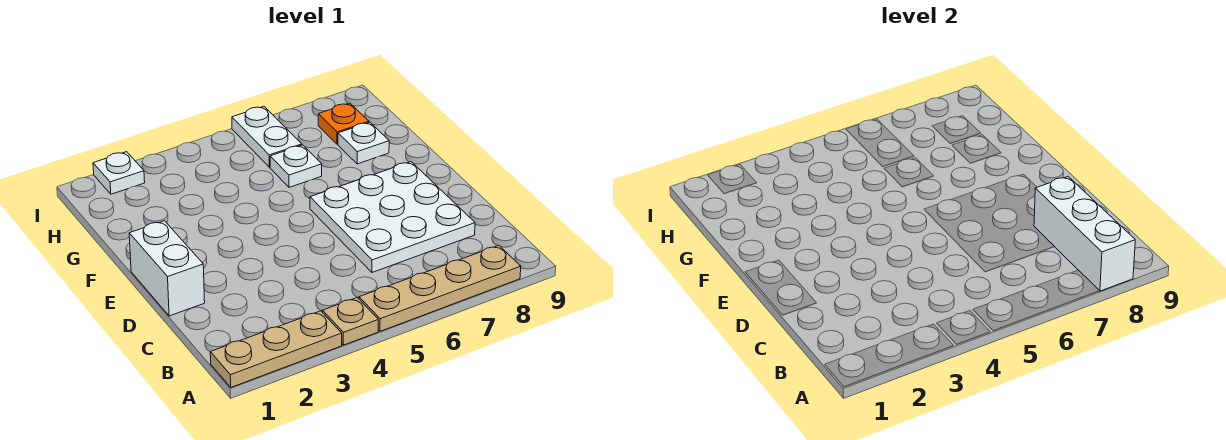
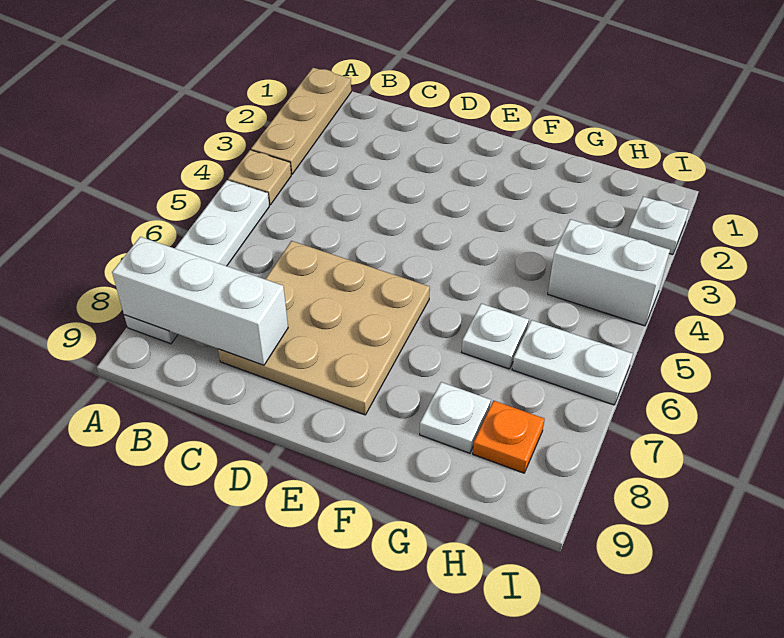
tan plate A5:A8 level 1 -> white plate A5:A8 level 1
white plate C6:E8 level 1 -> tan plate C6:E8 level 1
white brick D1:E1 level 1 -> white brick H4:I4 level 1

